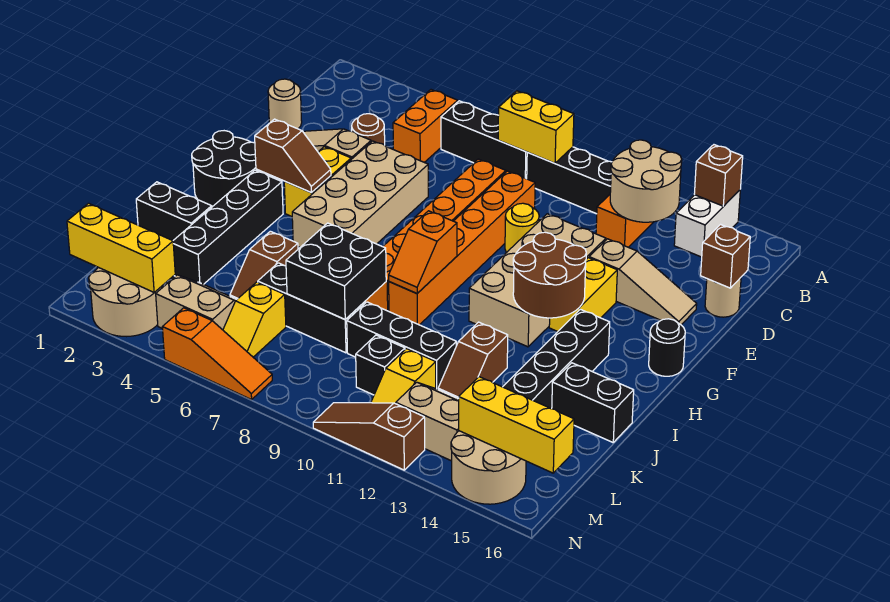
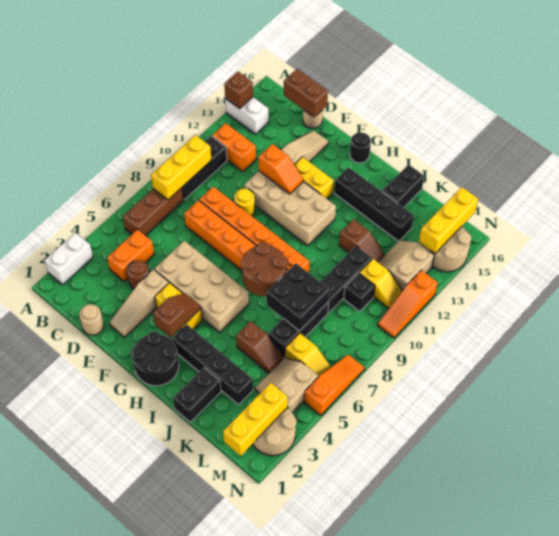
none -> white brick A2:A3 level 1
orange brick B5:C5 level 1 -> orange brick C4:C5 level 1
black brick B6:B8 level 1 -> brown brick B6:B8 level 1
yellow brick B8:B9 level 2 -> yellow brick B8:B10 level 2
tan round brick B12:C13 level 2 -> none
brown brick D16 level 2 -> brown brick C16:D16 level 2
brown round brick G12:H13 level 2 -> brown round brick H7:I8 level 2
orange slope H9:I9 level 2 top H -> orange slope E12:F12 level 2 top E
brown slope N10:N12 level 1 top 12 -> orange slope N10:N12 level 1 top 12

